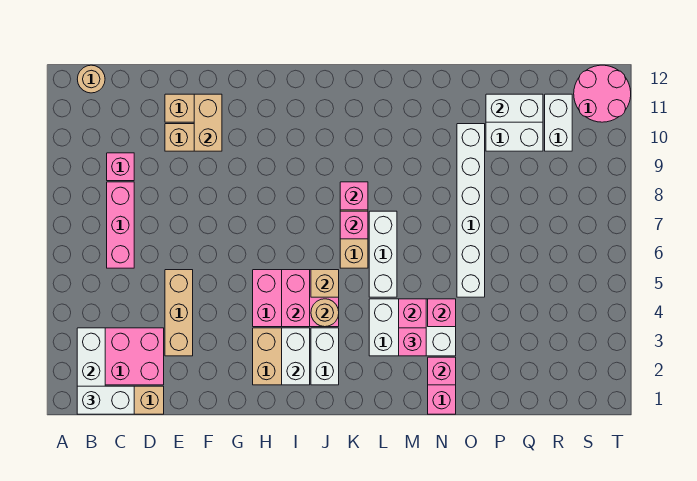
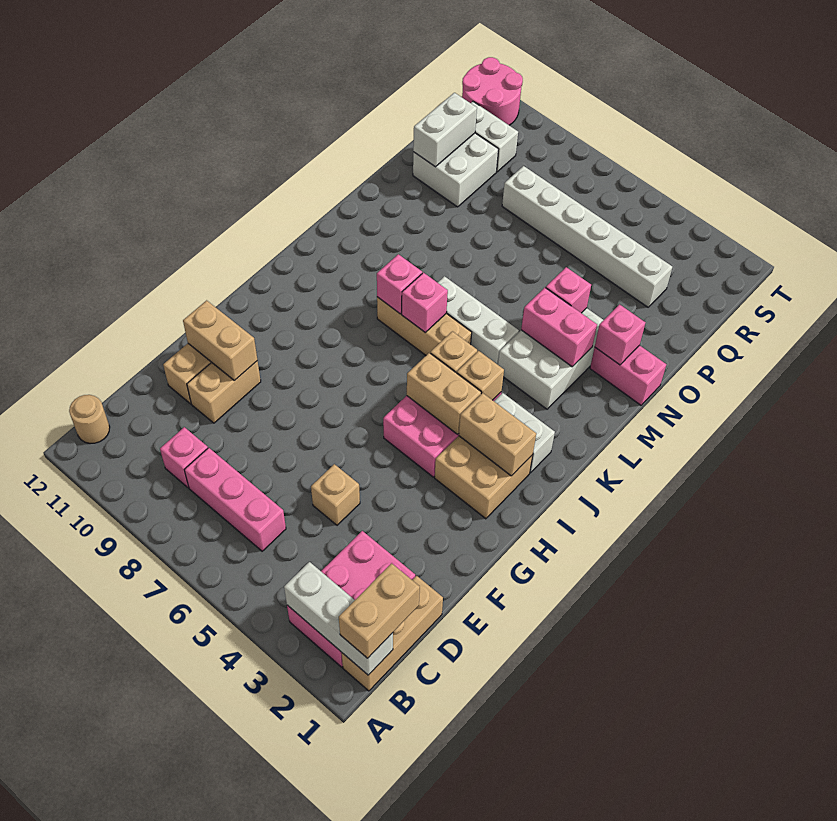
white brick B1:C1 level 3 -> tan brick B1:C1 level 3
tan brick E3:E5 level 1 -> tan brick E5 level 1
white brick I2:I3 level 2 -> tan brick I2:I3 level 2
pink brick I4:I5 level 2 -> tan brick I4:I5 level 2
tan round brick J4 level 2 -> tan brick J4 level 2
pink brick M3 level 3 -> none
white brick O5:O10 level 1 -> white brick Q3:Q8 level 1

